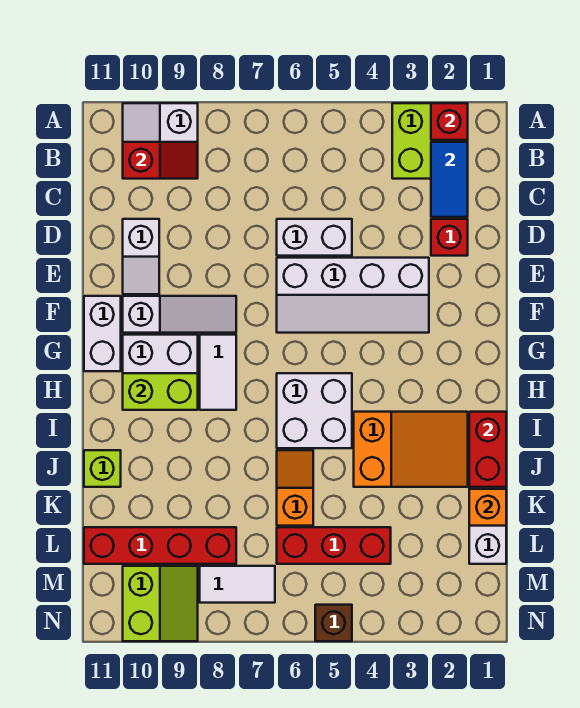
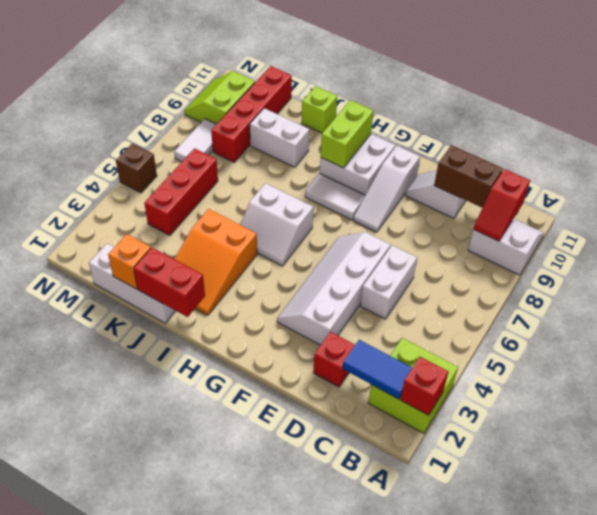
none -> brown brick C10:D10 level 2
white brick F11:G11 level 1 -> white brick J9:K9 level 1
white brick H5:I6 level 1 -> white slope H5:I6 level 1 top 6
orange slope J6:K6 level 1 top K -> none
lime slope M9:N10 level 1 top 10 -> lime slope M9:N10 level 1 top M

